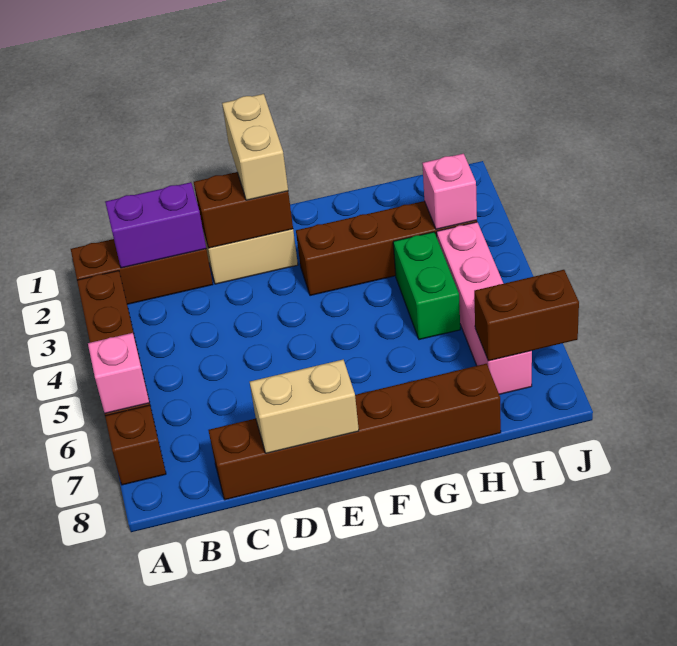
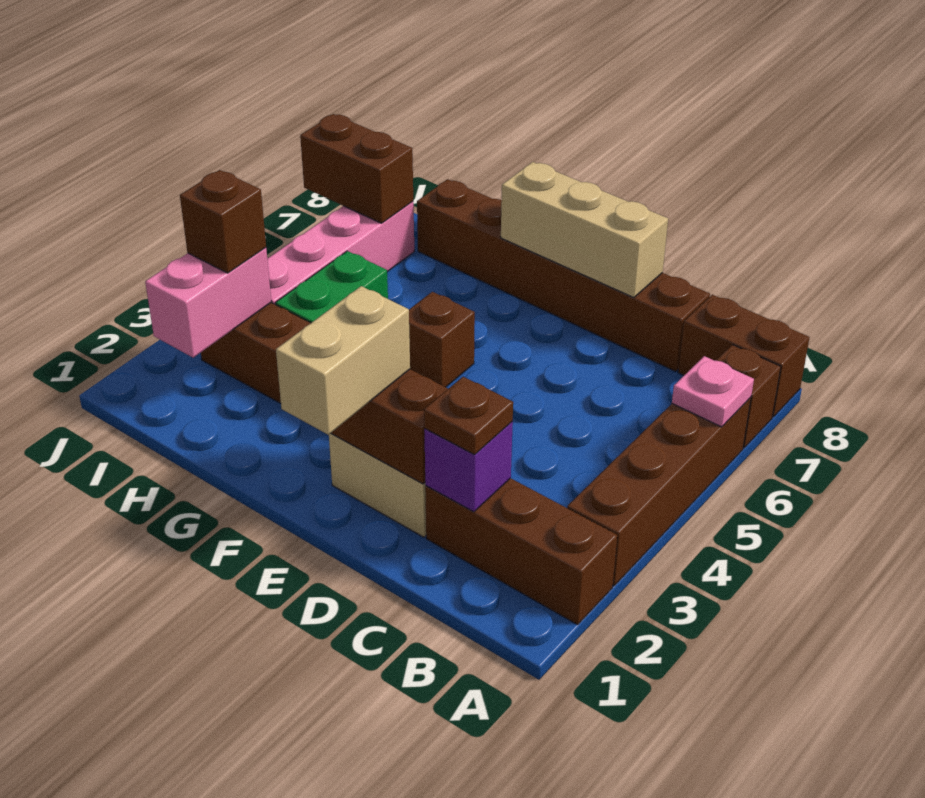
pink brick A6 level 2 -> pink plate A6 level 2
none -> brown brick A8:B8 level 1
purple brick B2:C2 level 2 -> purple brick C2 level 2
none -> brown plate C2 level 3
tan brick D8:E8 level 2 -> tan brick D8:F8 level 2
none -> brown brick F5 level 1
pink brick I3 level 2 -> pink brick I2:I3 level 2
none -> brown brick I3 level 3

